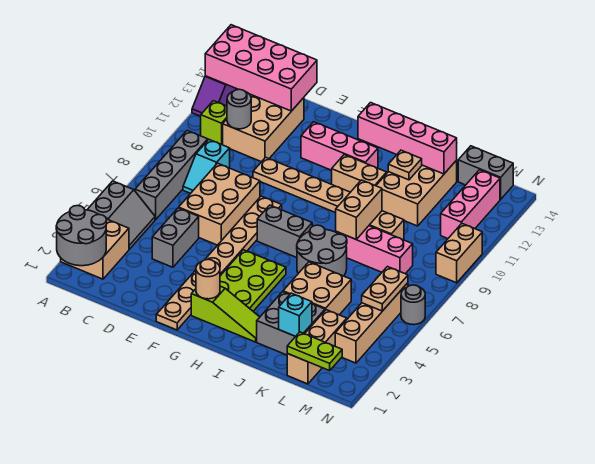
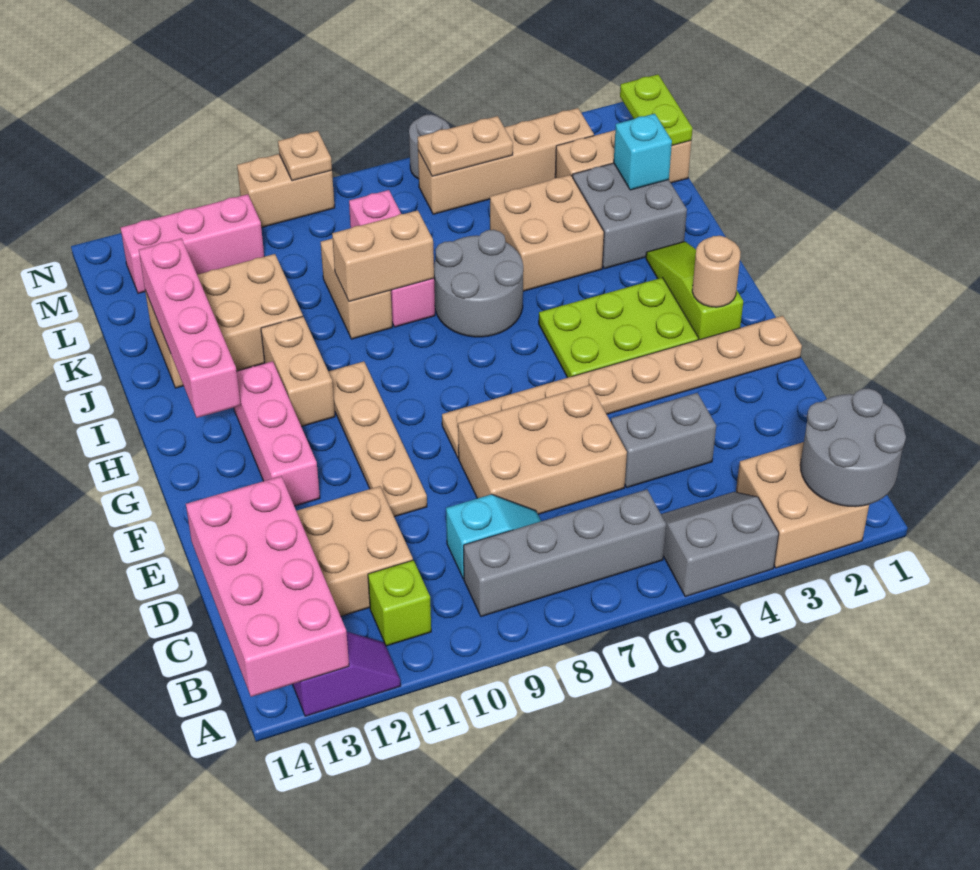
grey round brick C11 level 2 -> none
grey brick G7:H7 level 1 -> none
tan plate J12 level 2 -> tan plate N9 level 2
grey brick L14:M14 level 1 -> none

